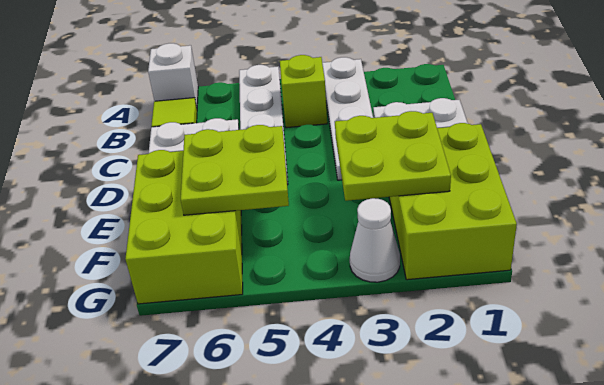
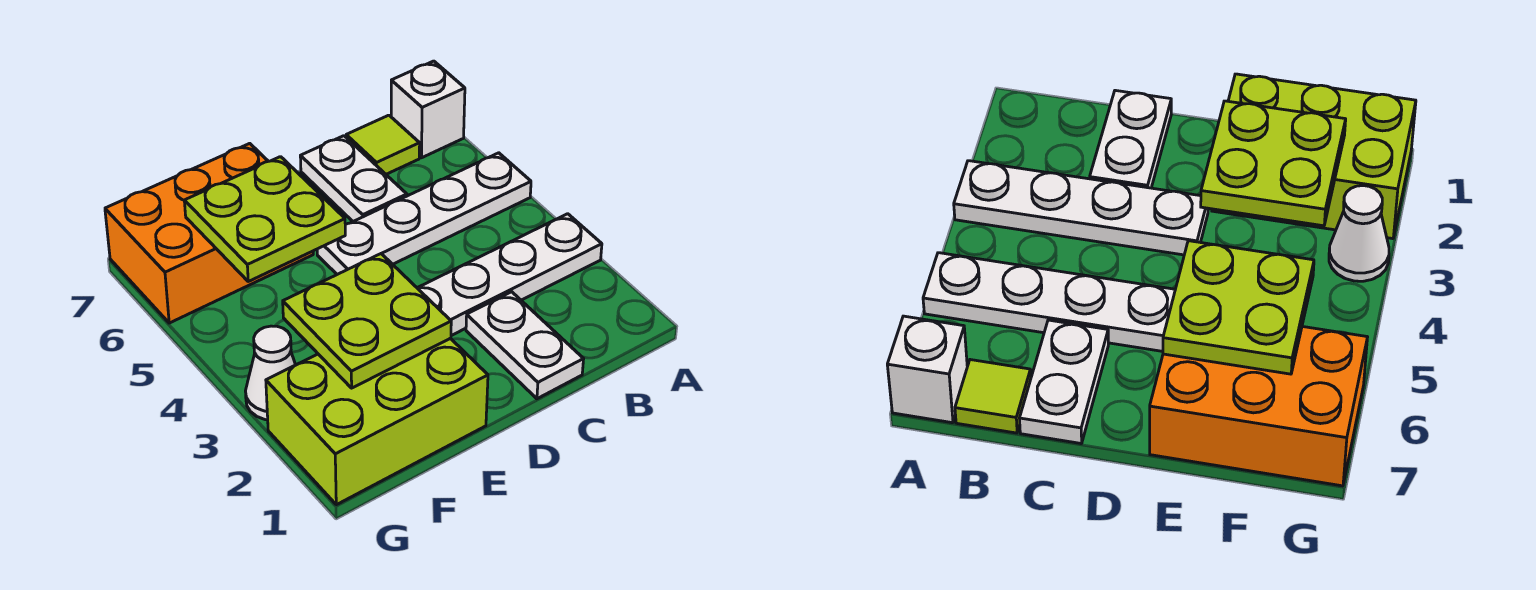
lime brick B4 level 1 -> none
lime brick E6:G7 level 1 -> orange brick E6:G7 level 1

